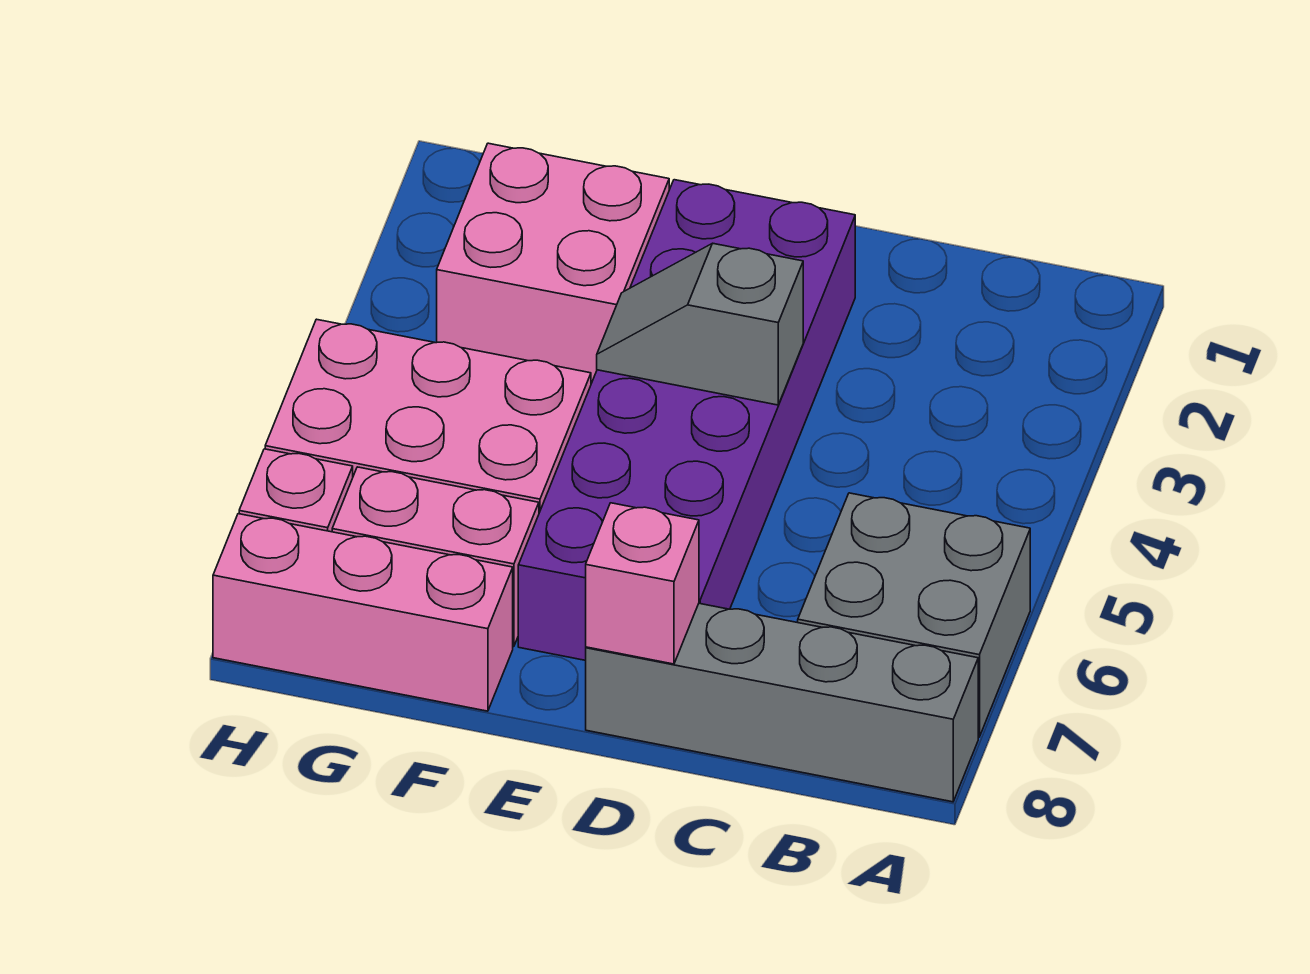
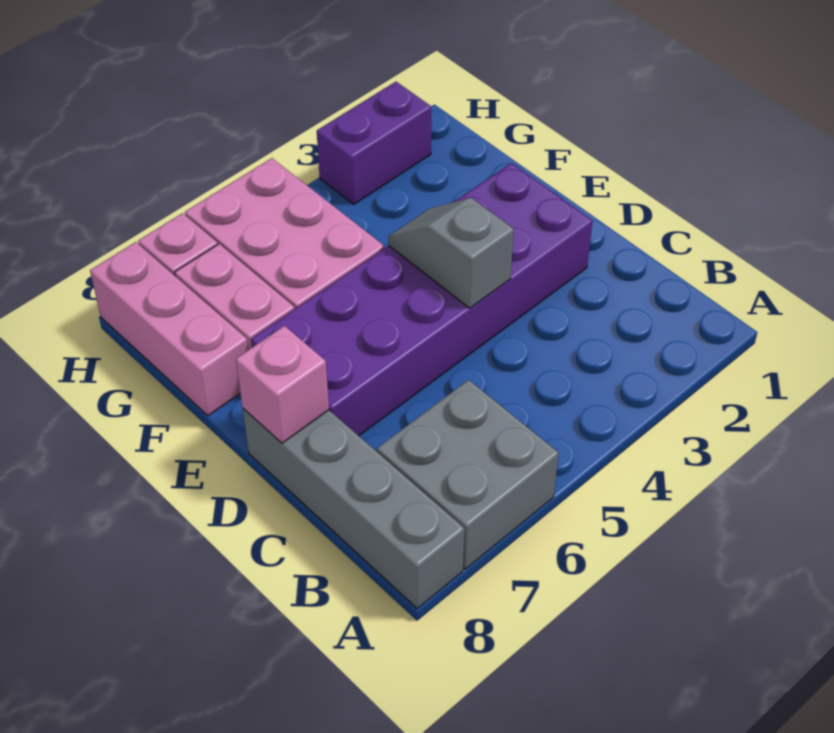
pink brick F2:G3 level 1 -> none
none -> purple brick H2:H3 level 1

